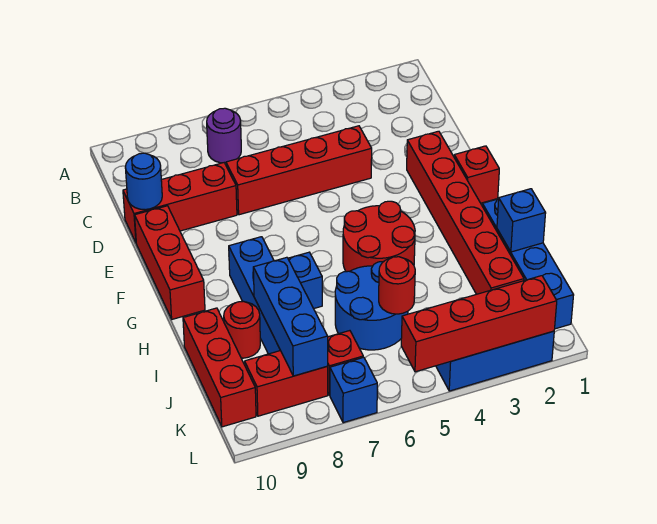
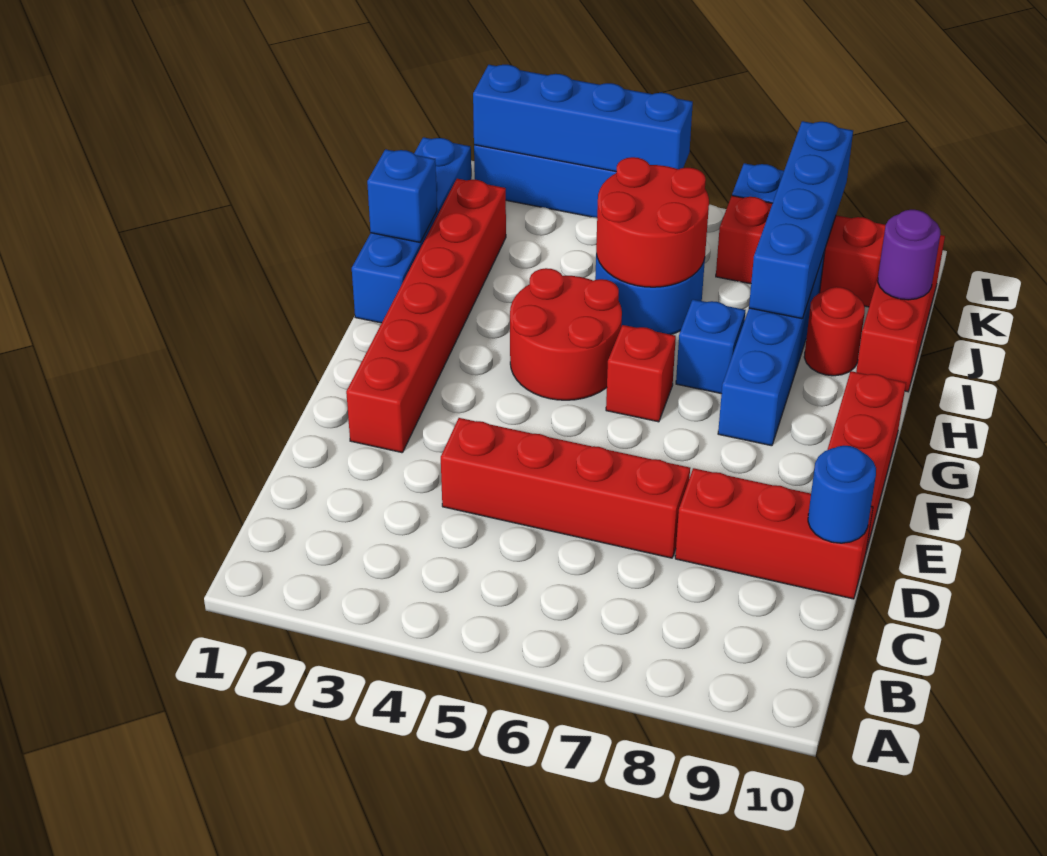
purple round brick B7 level 1 -> purple round brick J10 level 2
red brick F1 level 1 -> red brick G6 level 1
blue brick I8:K8 level 2 -> blue brick I8:L8 level 2
red round brick J5 level 2 -> red round brick I5:J6 level 2
red brick L2:L5 level 2 -> blue brick L2:L5 level 2

